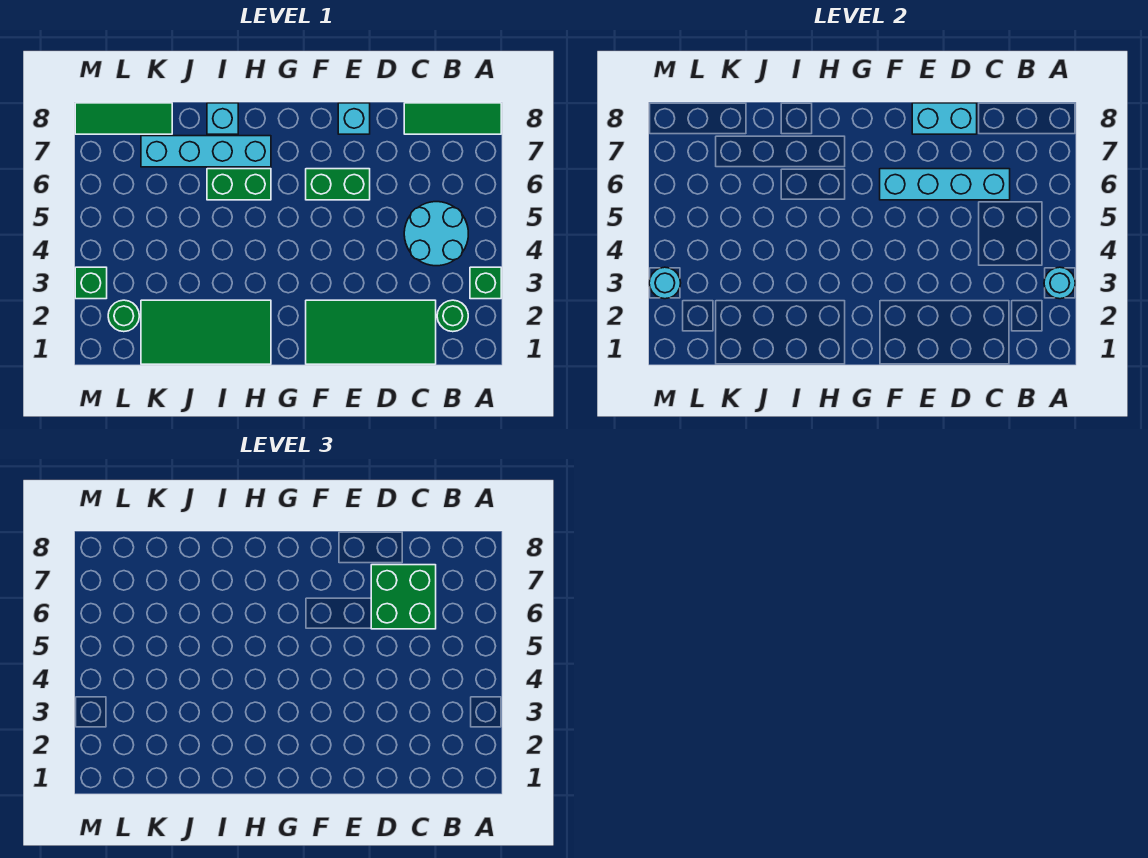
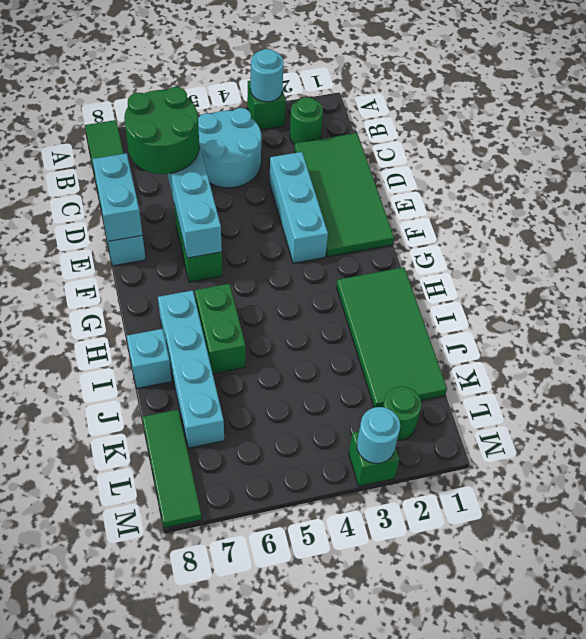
green brick C6:D7 level 3 -> green round brick C6:D7 level 3
none -> cyan brick D3:F3 level 1

